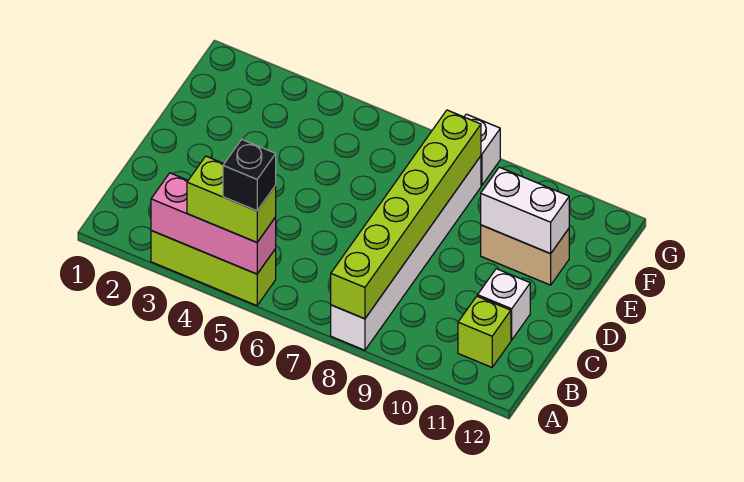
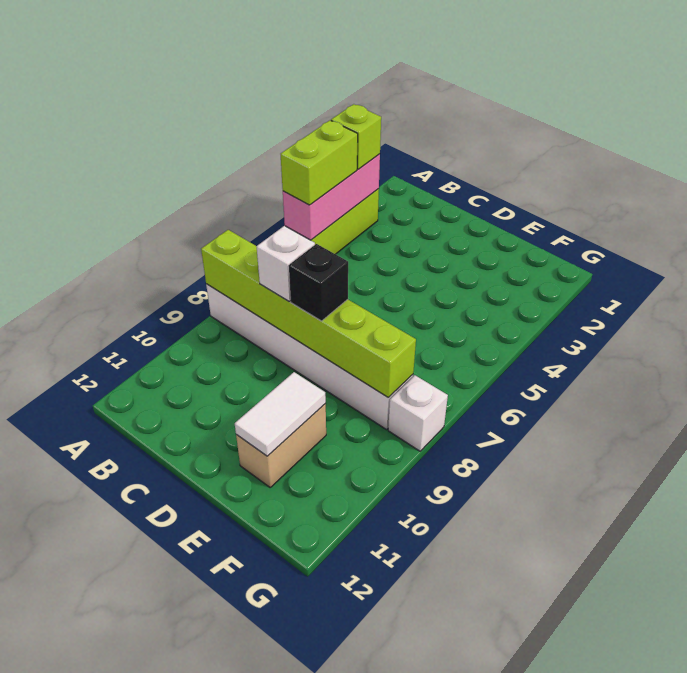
black brick A5 level 4 -> black brick D8 level 3
lime brick B11 level 1 -> lime brick A3 level 3
white brick C11 level 1 -> white brick C8 level 3
white brick E10:E11 level 2 -> white tile E10:E11 level 2

